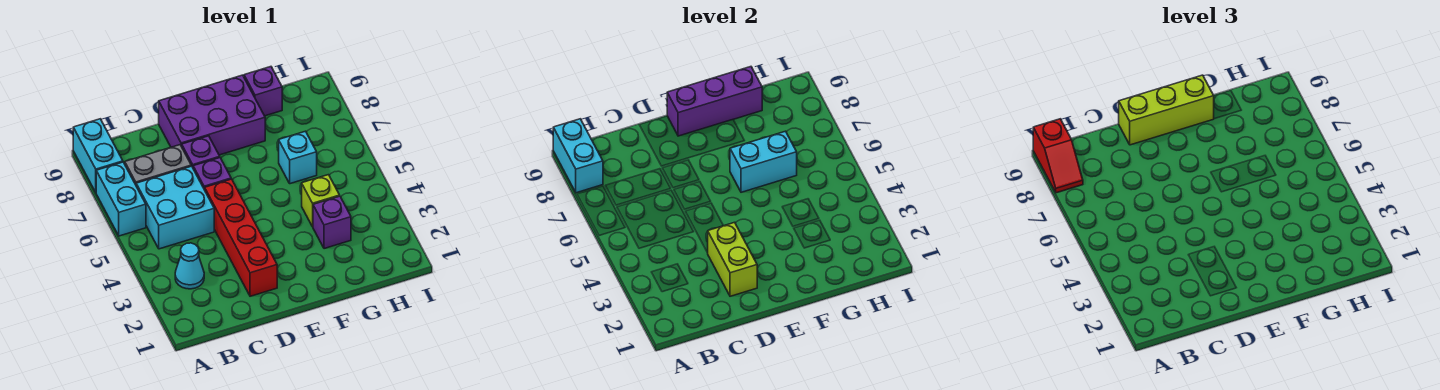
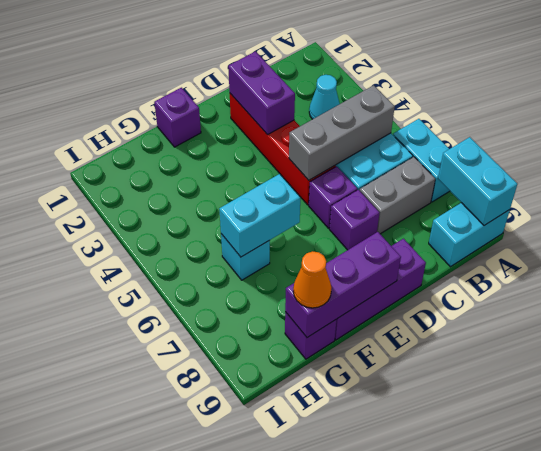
cyan brick A8:A9 level 1 -> cyan brick A9:B9 level 1
red slope A8:A9 level 3 top 9 -> none
none -> grey brick B5:D5 level 2
lime brick D2:D3 level 2 -> purple brick D2:D3 level 2
purple brick D8:F9 level 1 -> purple brick D9:F9 level 1
lime brick D9:F9 level 3 -> none
purple brick G3 level 1 -> purple brick F1 level 1
lime brick G4 level 1 -> none
none -> orange cone G9 level 3

